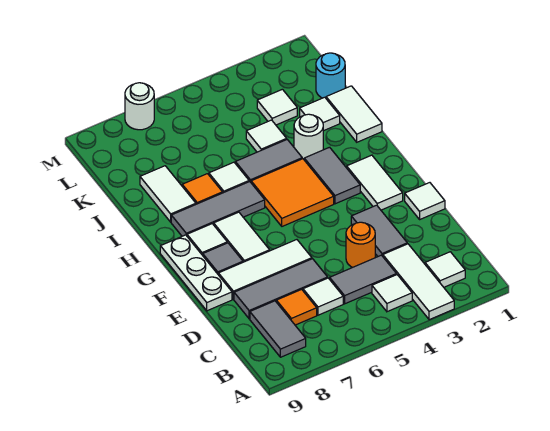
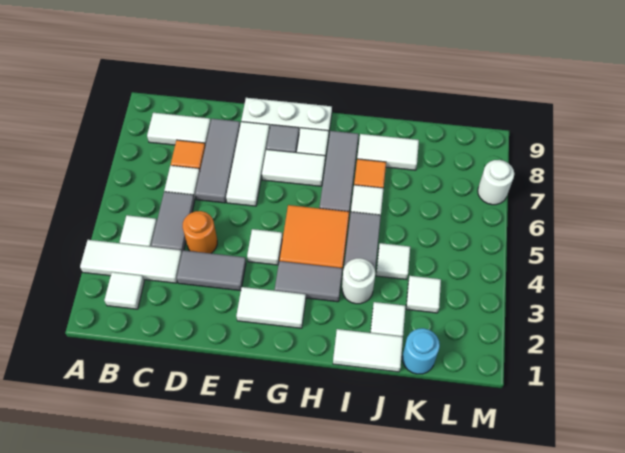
grey tile B8:C8 level 1 -> white tile B8:C8 level 1
white tile E1 level 1 -> white tile F4 level 1

